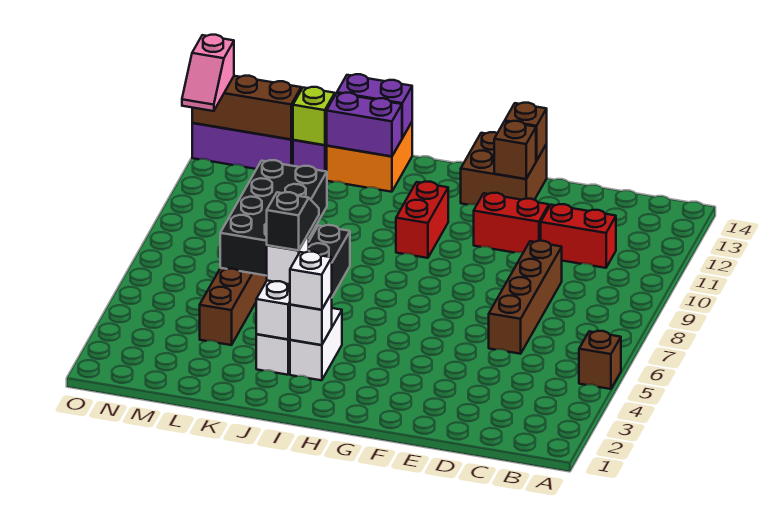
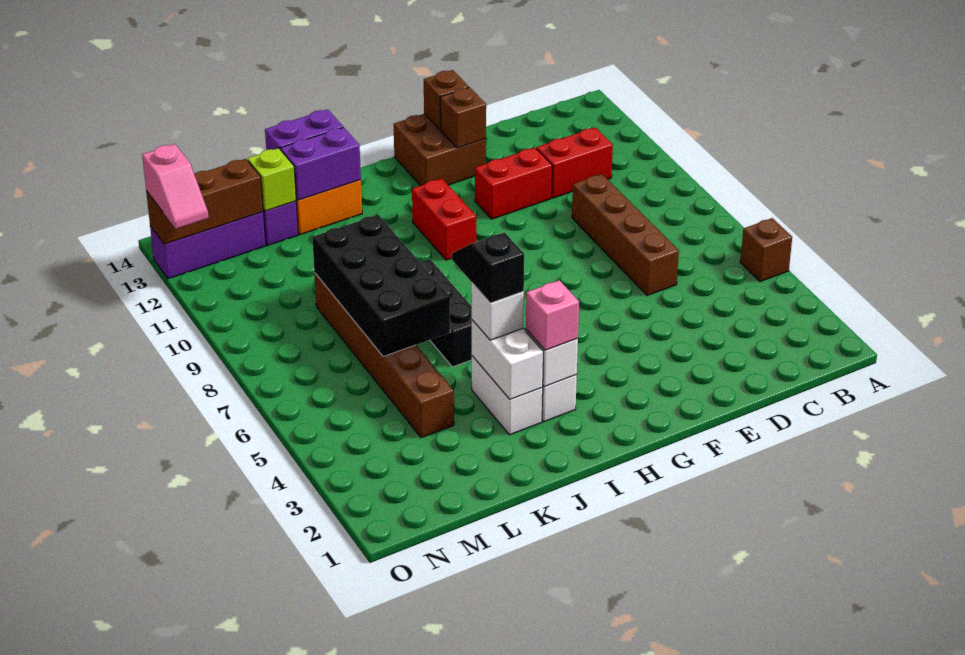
white brick I3 level 3 -> pink brick I3 level 3

